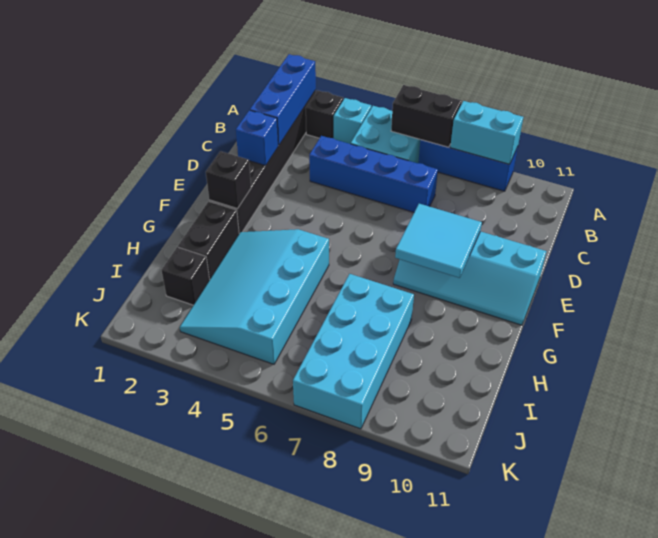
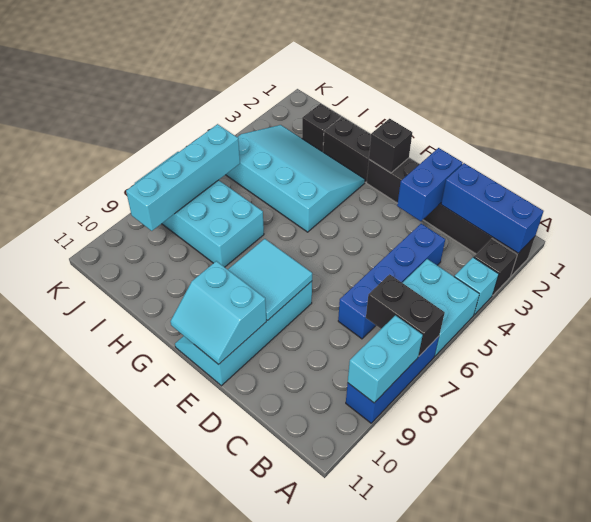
black brick A6:A7 level 2 -> black brick A7:B7 level 2
blue brick D2 level 2 -> blue brick D2:D3 level 2
none -> cyan slope E10:F11 level 2 top 10
none -> cyan brick J6:J9 level 2

